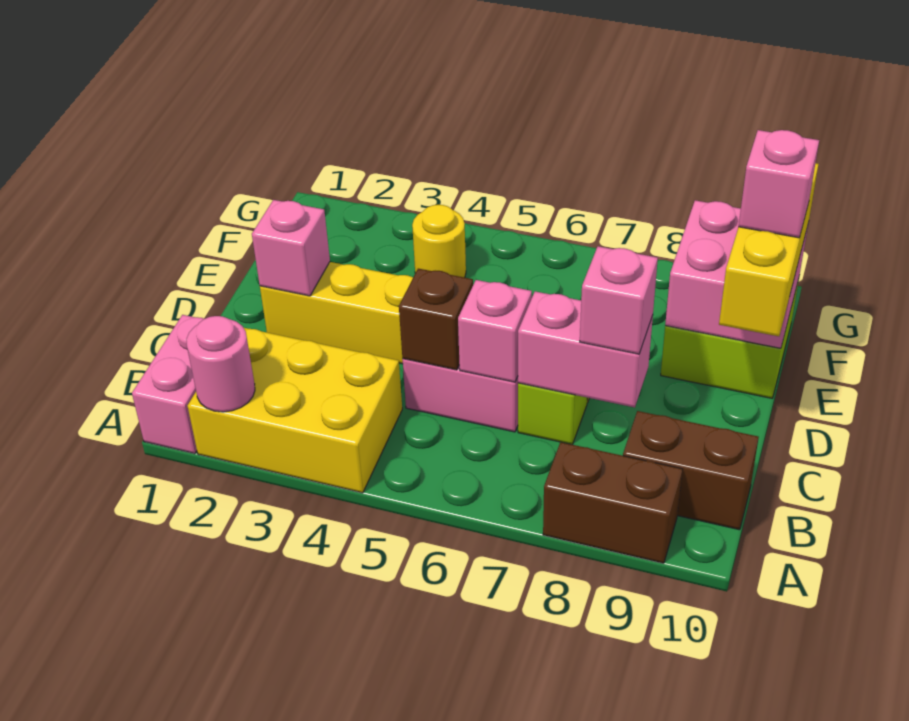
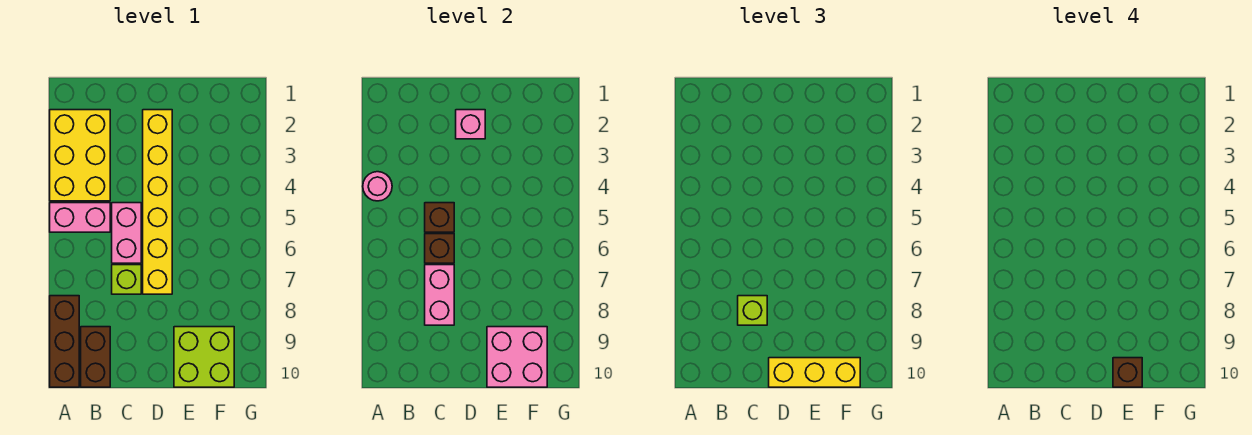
pink brick A1:B1 level 1 -> pink brick A5:B5 level 1
pink round brick A2 level 2 -> pink round brick A4 level 2
brown brick A8:A9 level 1 -> brown brick A8:A10 level 1
pink brick C6 level 2 -> brown brick C6 level 2
pink brick C8 level 3 -> lime brick C8 level 3
pink brick E10 level 4 -> brown brick E10 level 4
yellow round brick F4 level 1 -> none

